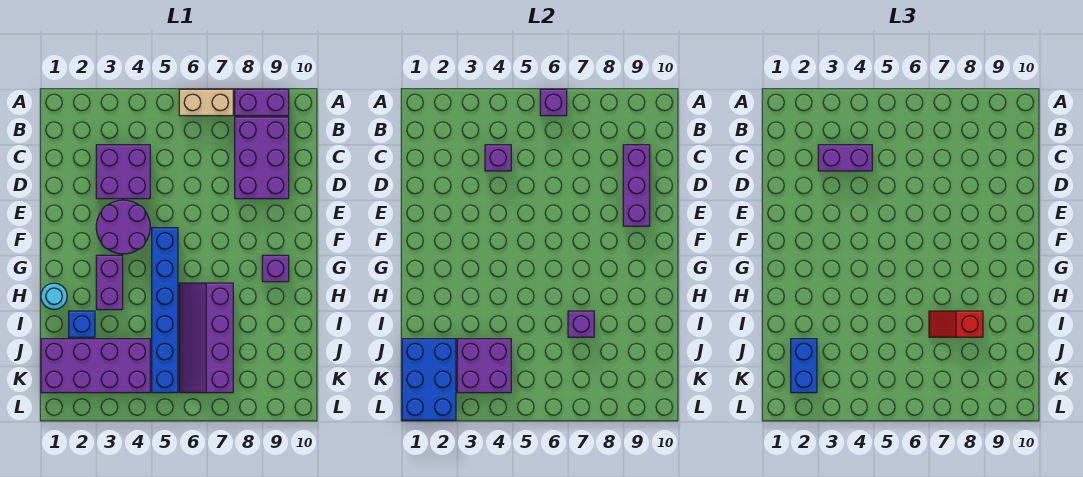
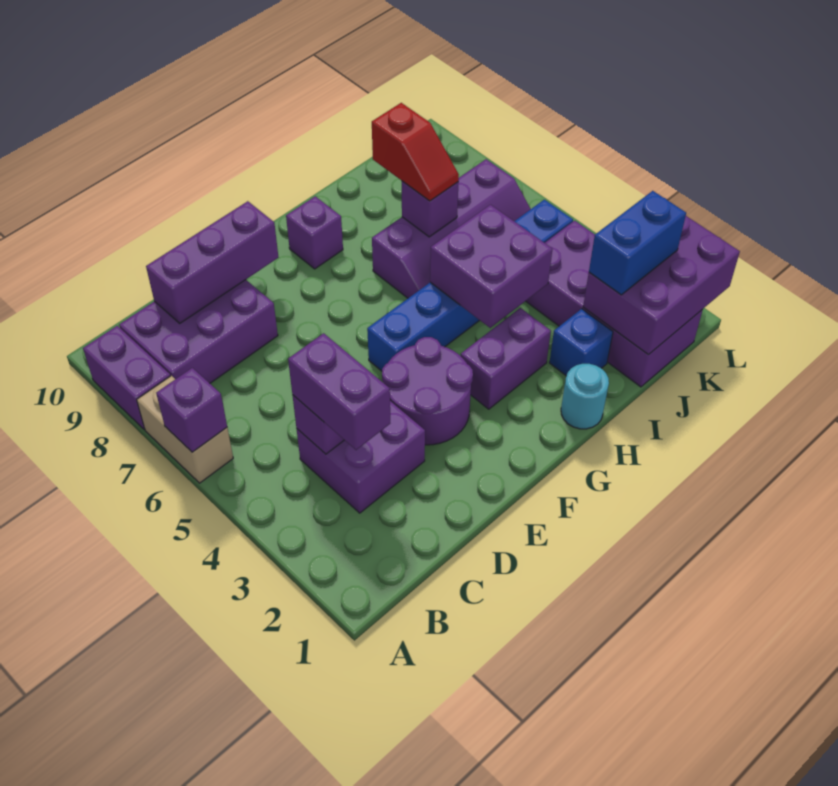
blue brick J1:L2 level 2 -> purple brick J1:L2 level 2
purple brick J3:K4 level 2 -> purple brick H4:I5 level 2

